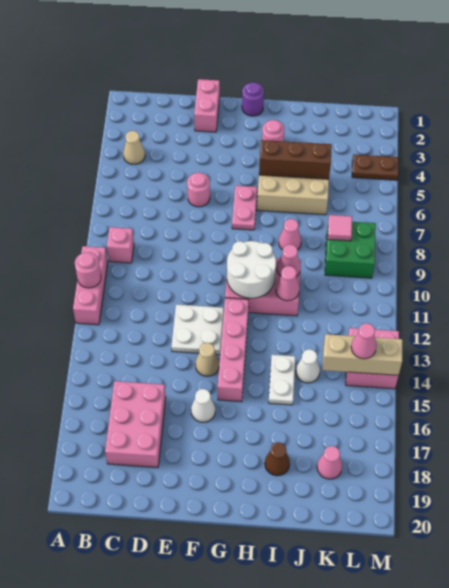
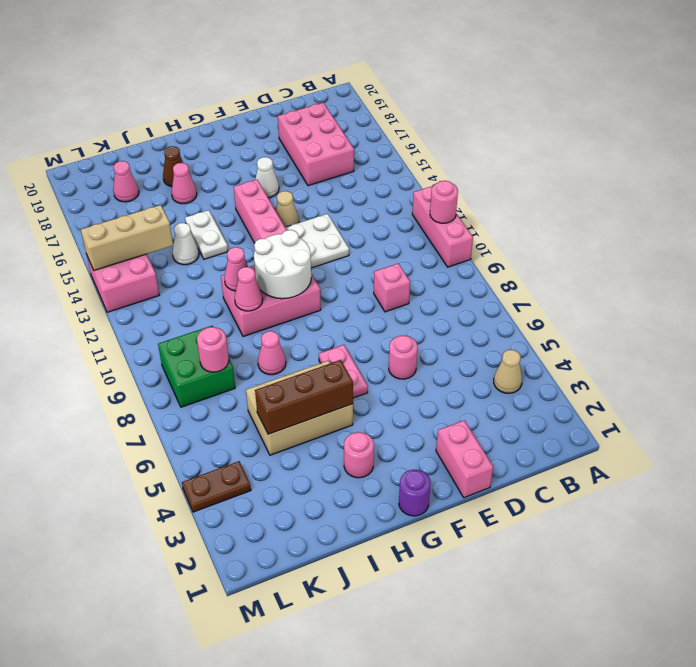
pink brick B9 level 1 -> pink brick D9 level 1
pink tile K8 level 2 -> pink round brick K8 level 2
pink cone L14 level 3 -> pink cone I17 level 1

